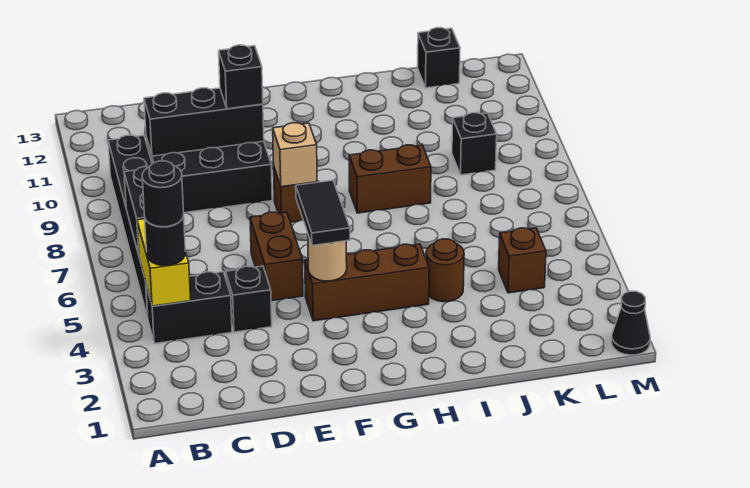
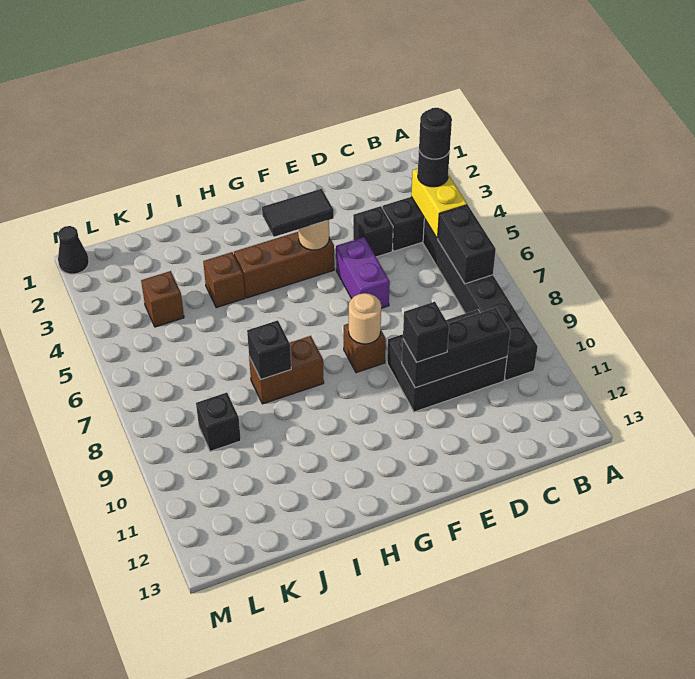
brown brick E5:E6 level 1 -> purple brick E5:E6 level 1
black tile F4:F5 level 3 -> black tile F4:G4 level 3
tan brick F8 level 2 -> tan round brick F8 level 2
brown round brick I4 level 1 -> brown brick I4 level 1
black brick K13 level 1 -> black brick I8 level 2

